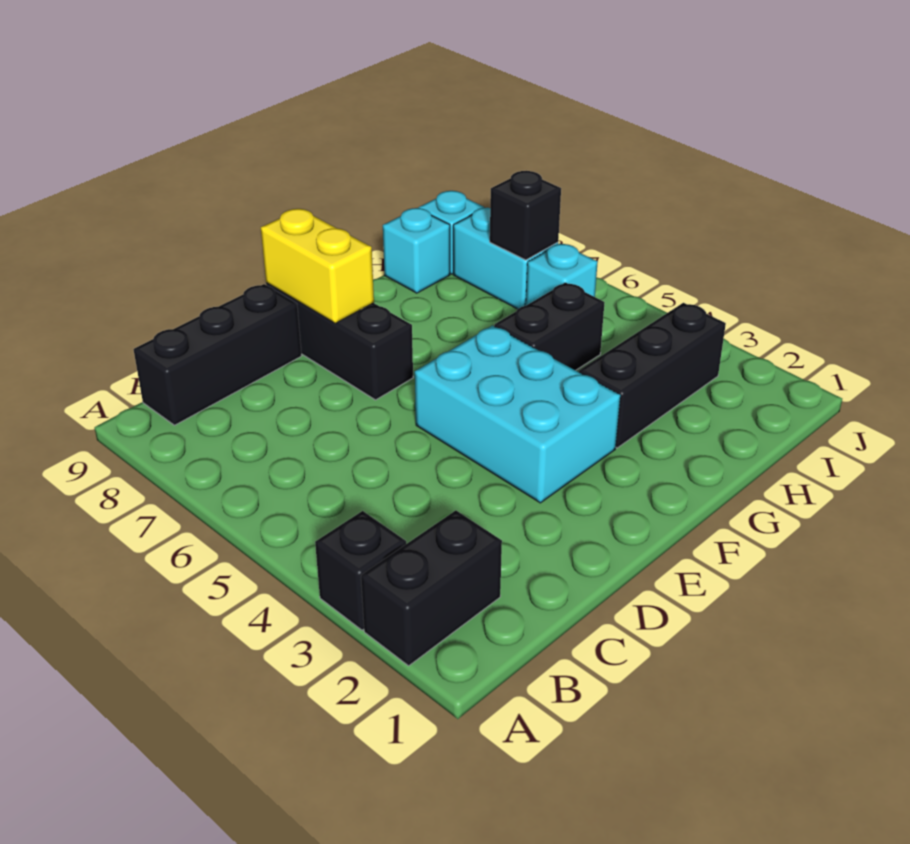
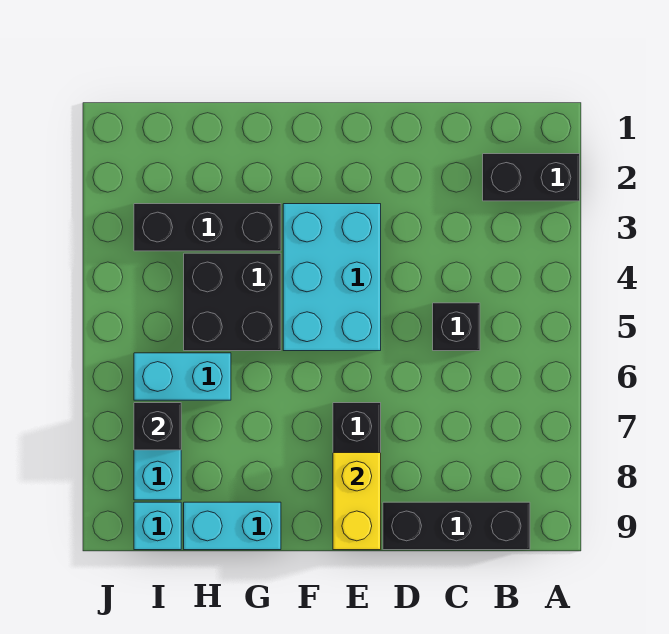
black brick A3 level 1 -> black brick C5 level 1
black brick G5:H5 level 1 -> black brick G4:H5 level 1
cyan brick H9 level 1 -> cyan brick G9:H9 level 1
cyan brick I6 level 1 -> cyan brick H6:I6 level 1

